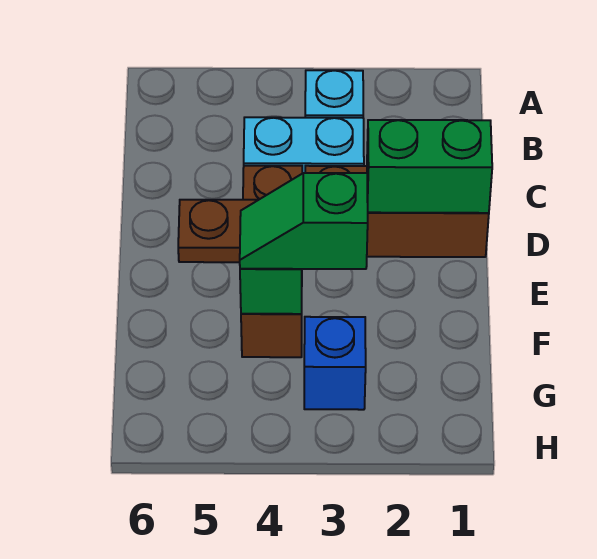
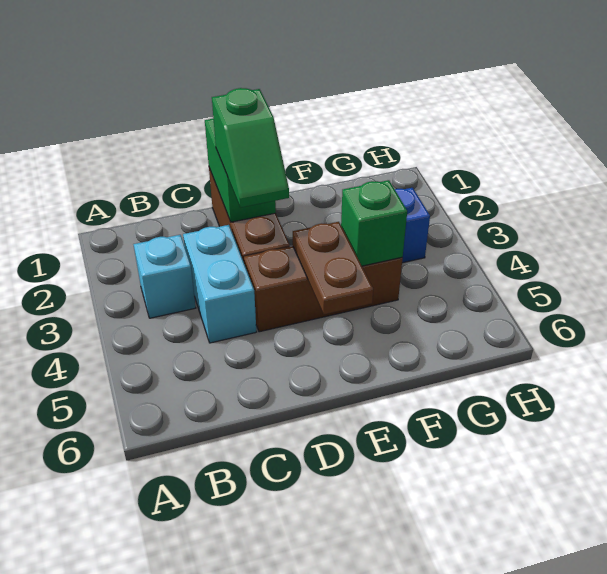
green slope F3:F4 level 3 top 3 -> green slope D2:D3 level 3 top 2

